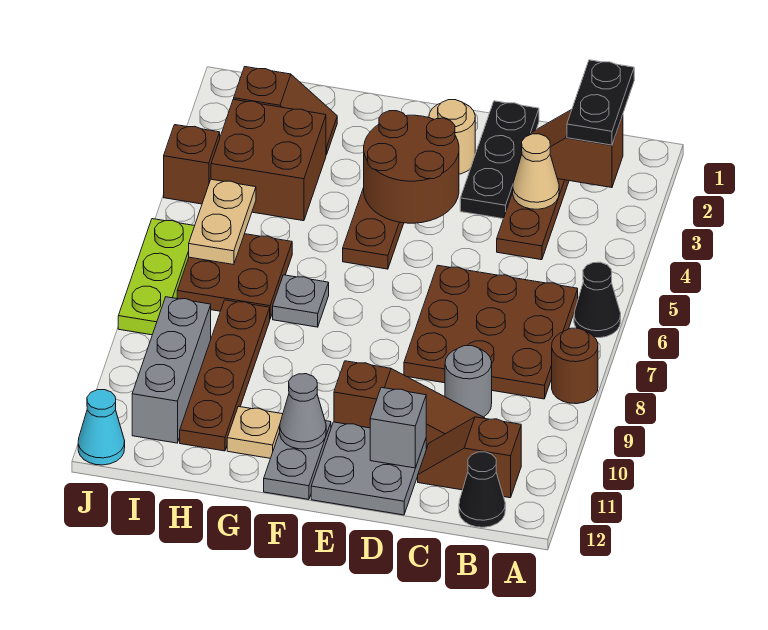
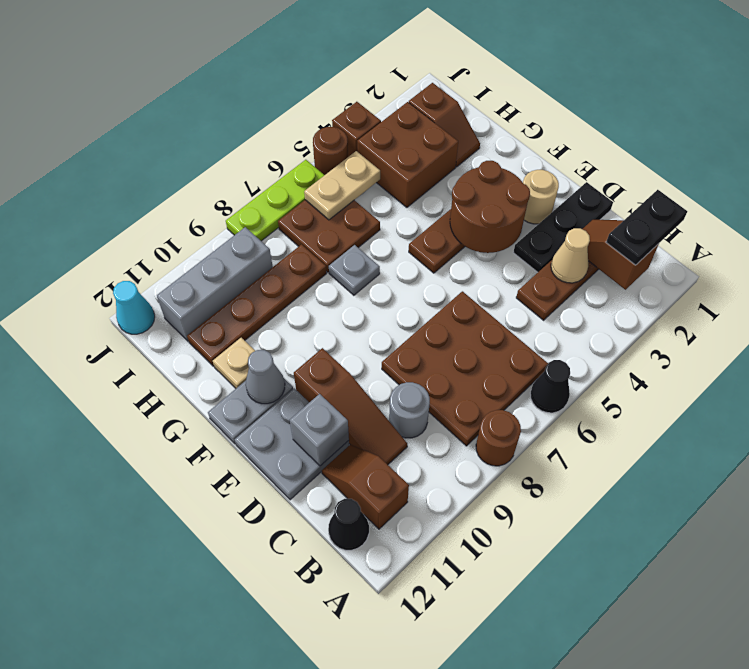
none -> brown round brick J5 level 1

